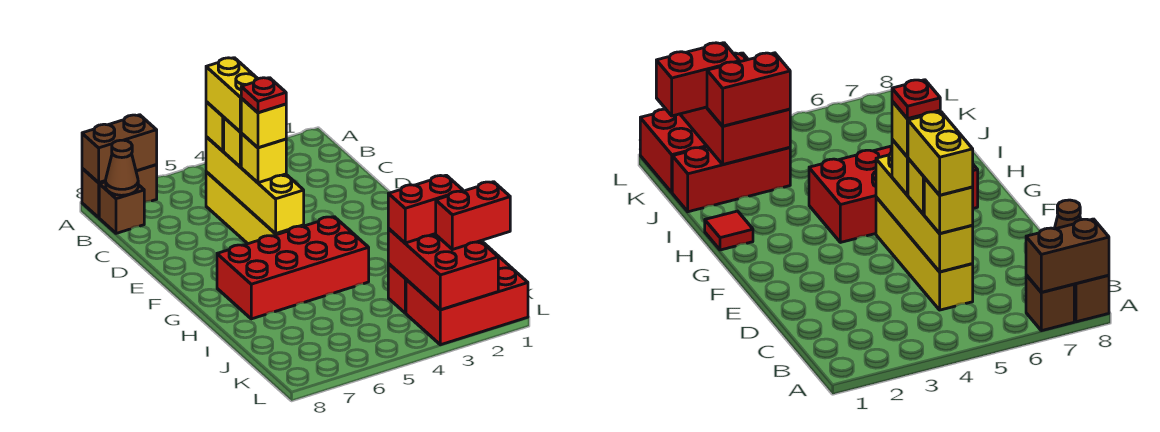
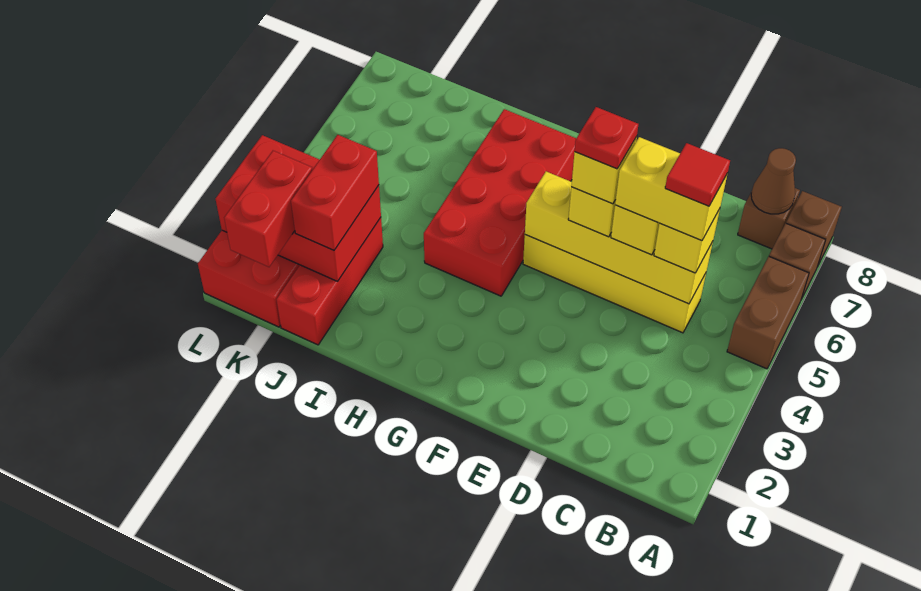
brown brick A7:A8 level 2 -> brown brick A5:A6 level 1
red tile H1 level 1 -> red tile C5 level 5

